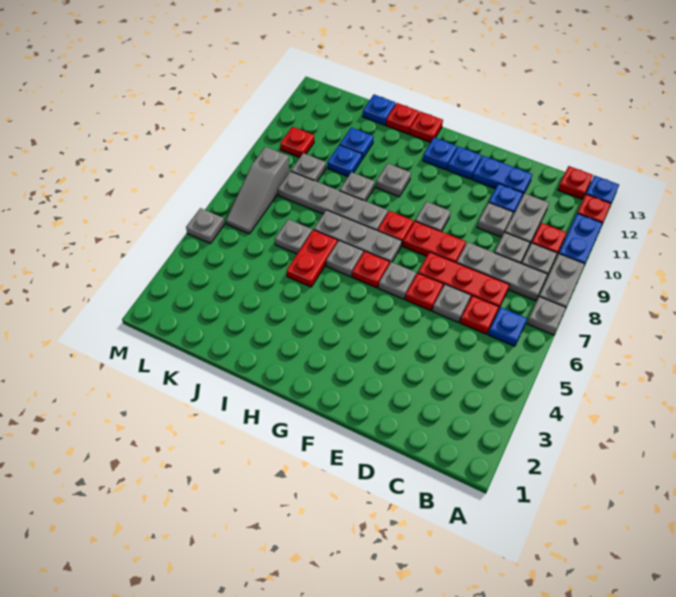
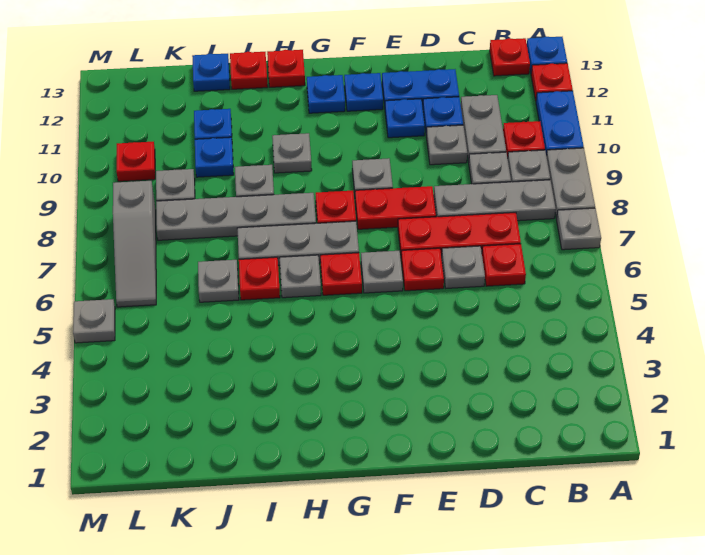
blue plate B6 level 1 -> blue plate E11 level 1
red plate I5:I6 level 1 -> red plate I6 level 1

